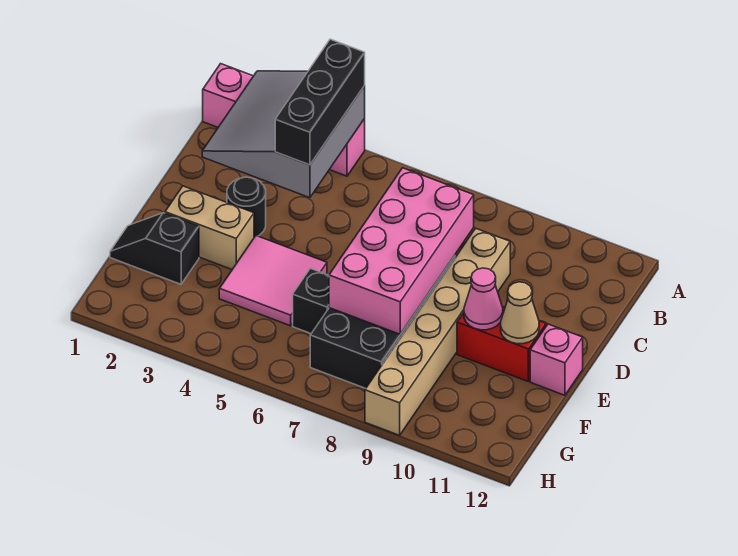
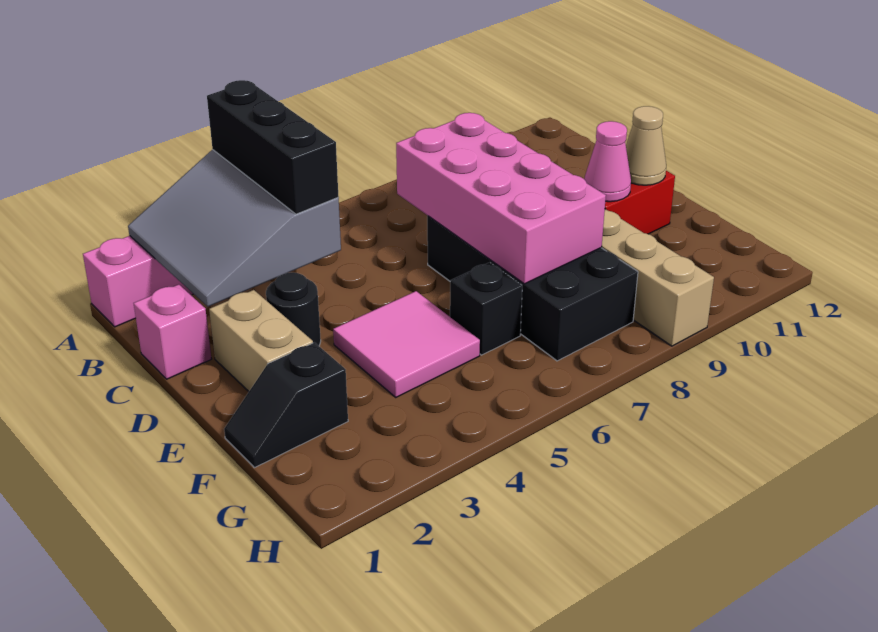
tan brick E2:E3 level 1 -> tan brick D2:E2 level 1
pink brick E12 level 1 -> pink brick C1 level 1

